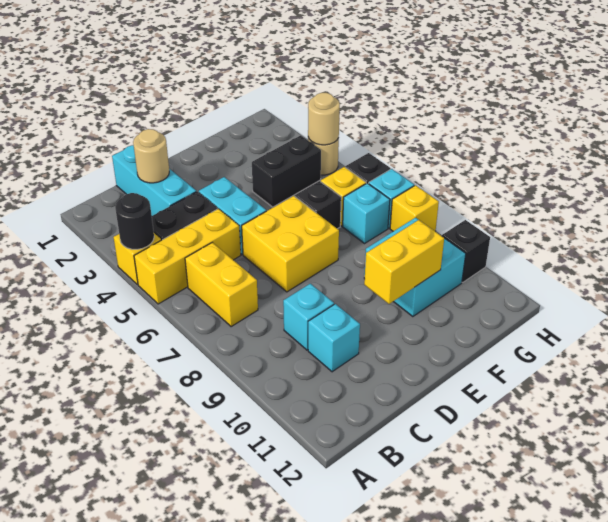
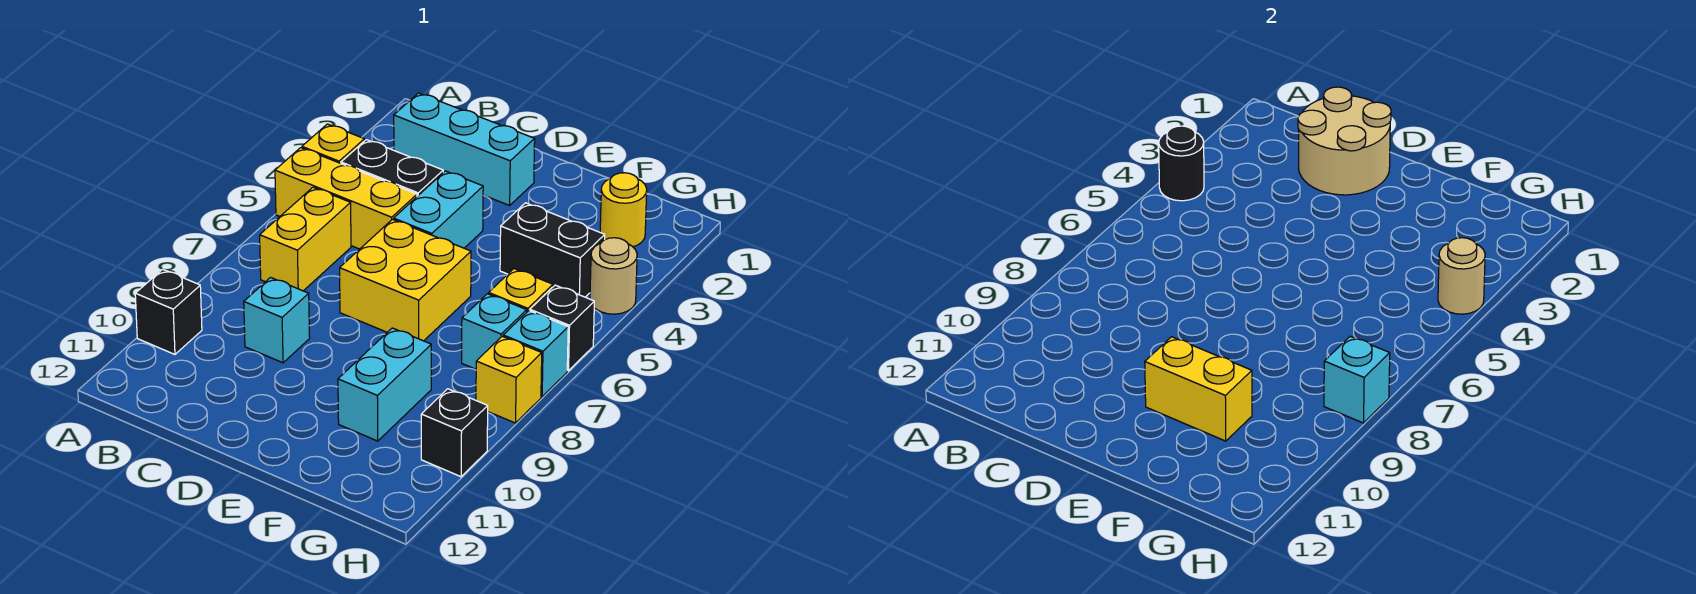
cyan brick C1:C3 level 1 -> cyan brick B2:D2 level 1
tan round brick C2 level 2 -> tan round brick C1:D2 level 2
cyan brick C10 level 1 -> cyan brick H8 level 2
black brick F6 level 1 -> black brick A10 level 1
cyan brick F9:G10 level 1 -> cyan brick F9:F10 level 1
none -> yellow round brick G2 level 1

